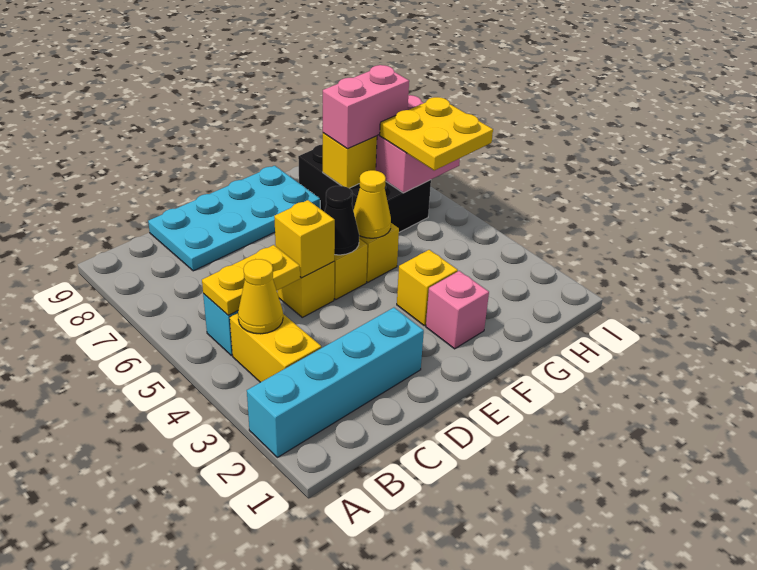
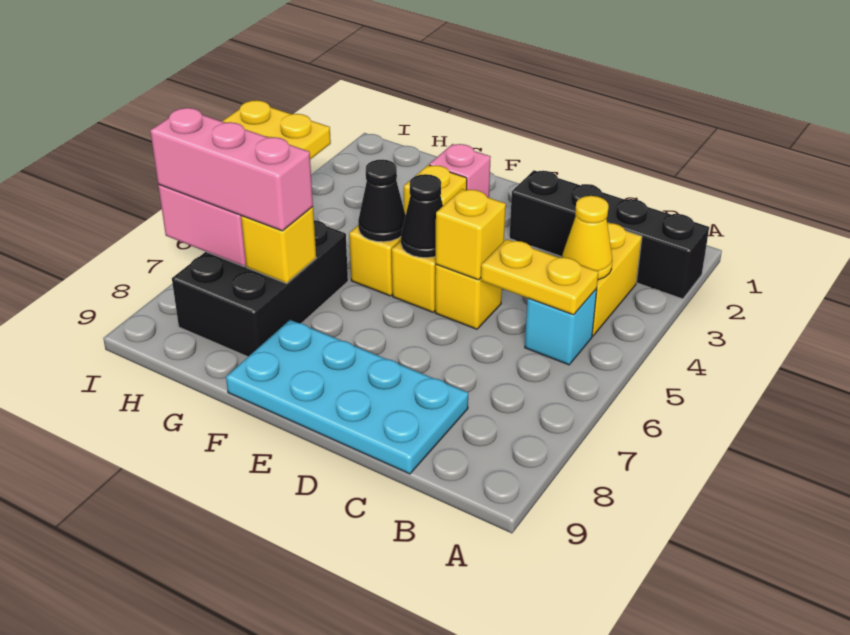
cyan brick A2:D2 level 1 -> black brick A2:D2 level 1
yellow cone F5 level 2 -> black cone F5 level 2
pink brick G7:H7 level 3 -> pink brick G7:I7 level 3

